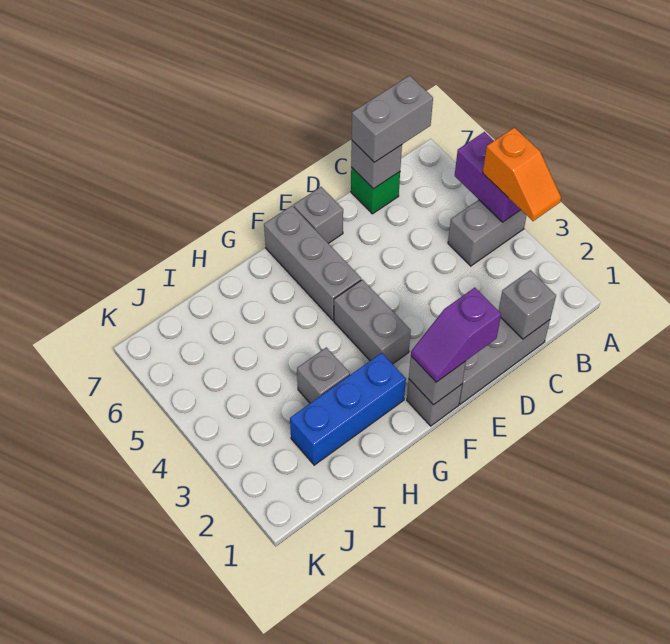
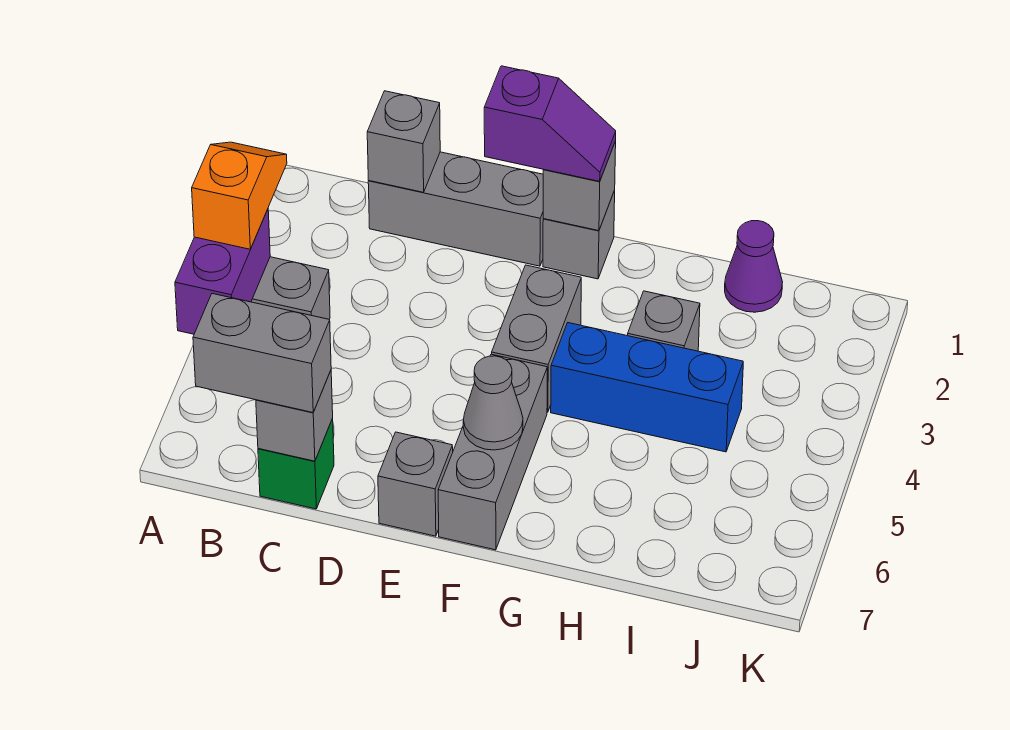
none -> grey cone F6 level 2
blue brick G2:I2 level 1 -> blue brick G4:I4 level 1
none -> purple cone I1 level 1

